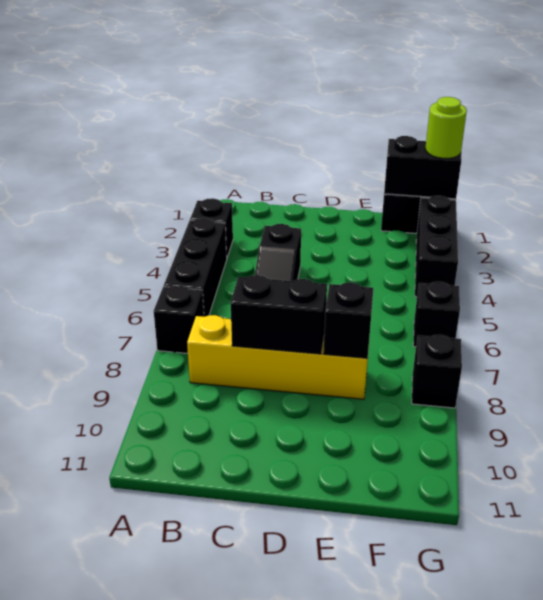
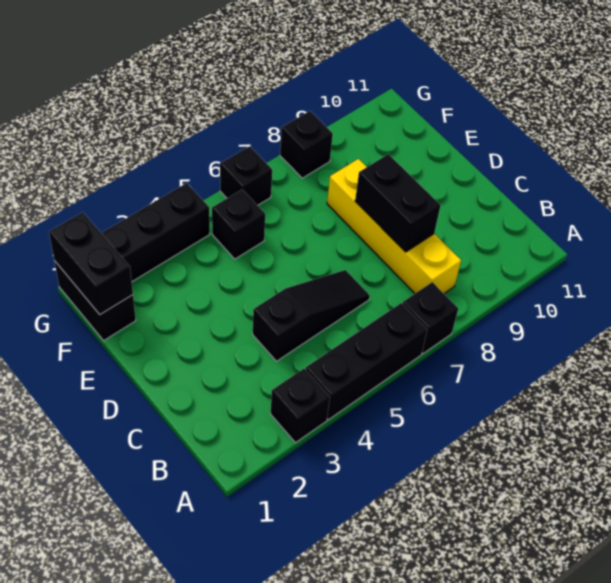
black brick E8 level 2 -> black brick F5 level 1
lime round brick G1 level 3 -> none

